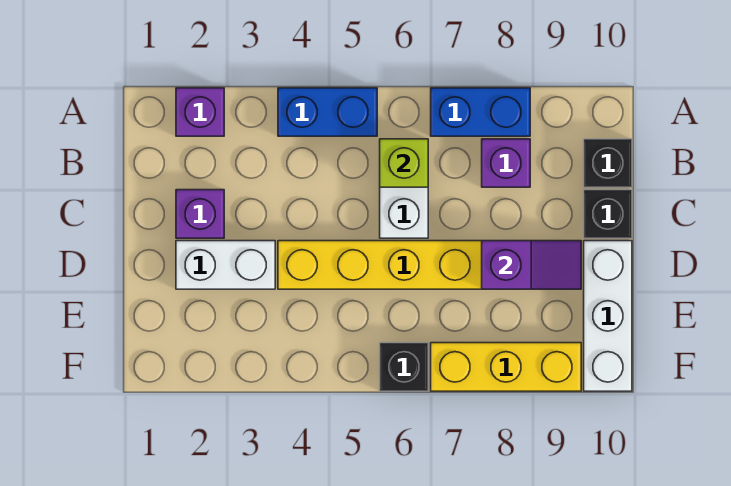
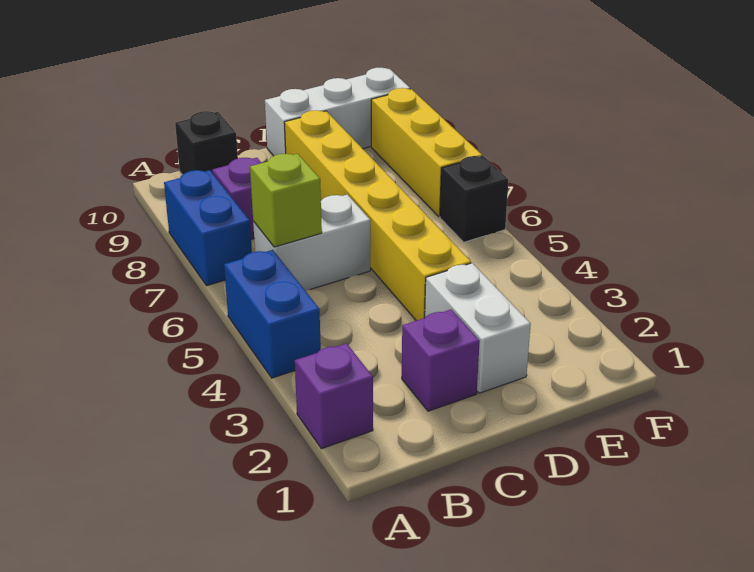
black brick C10 level 1 -> none
purple slope D8:D9 level 2 top 8 -> none

